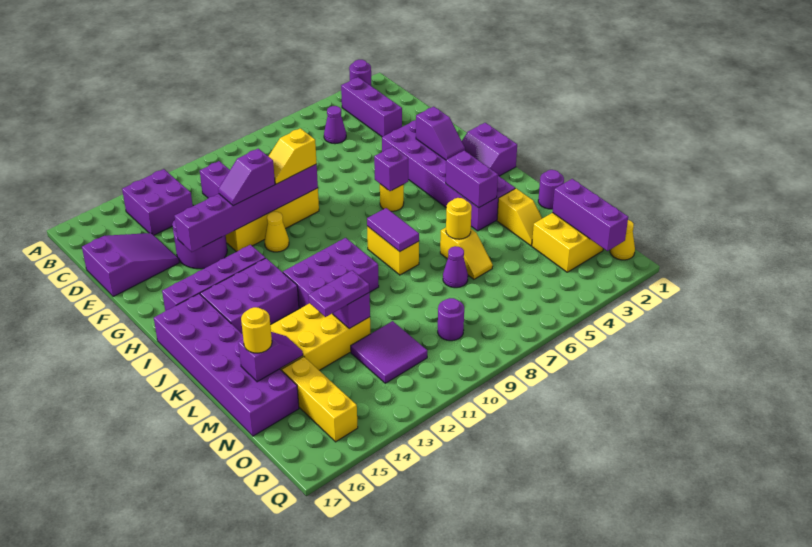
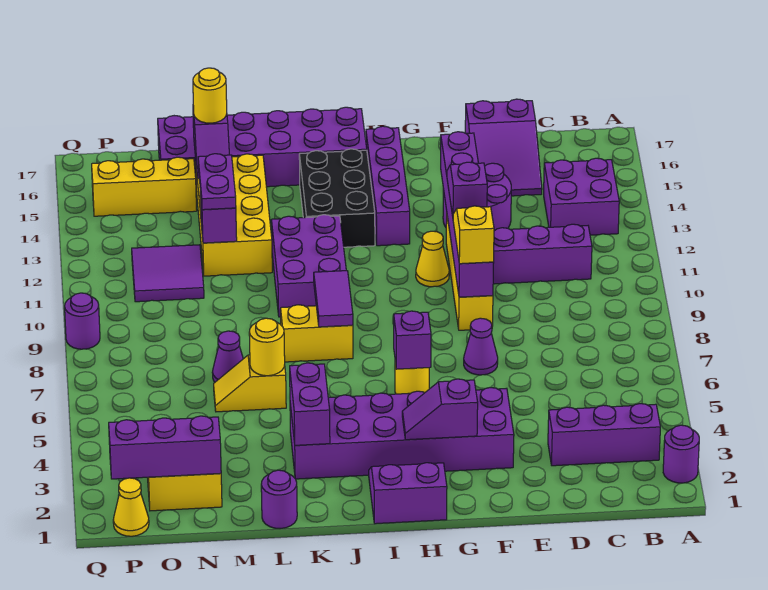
purple cone C5 level 1 -> purple cone F7 level 1
purple brick I13:J15 level 1 -> black brick I13:J15 level 1
purple brick J4:K4 level 2 -> purple brick K3:K4 level 2
purple tile J8:K8 level 2 -> purple tile J8:J9 level 2
yellow slope L3:M3 level 1 top L -> none
purple round brick O9 level 1 -> purple round brick Q9 level 1

